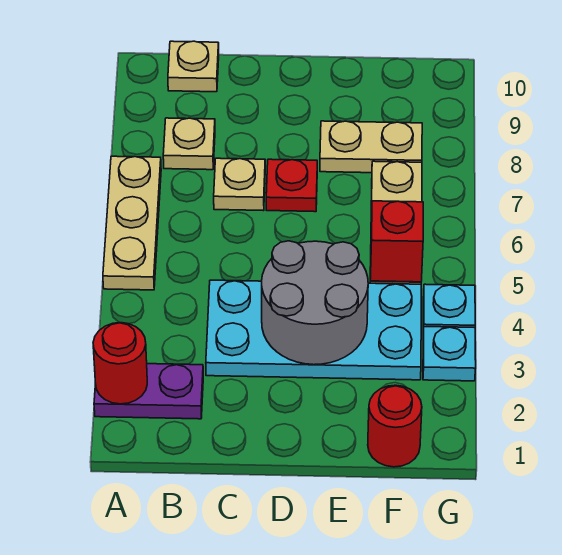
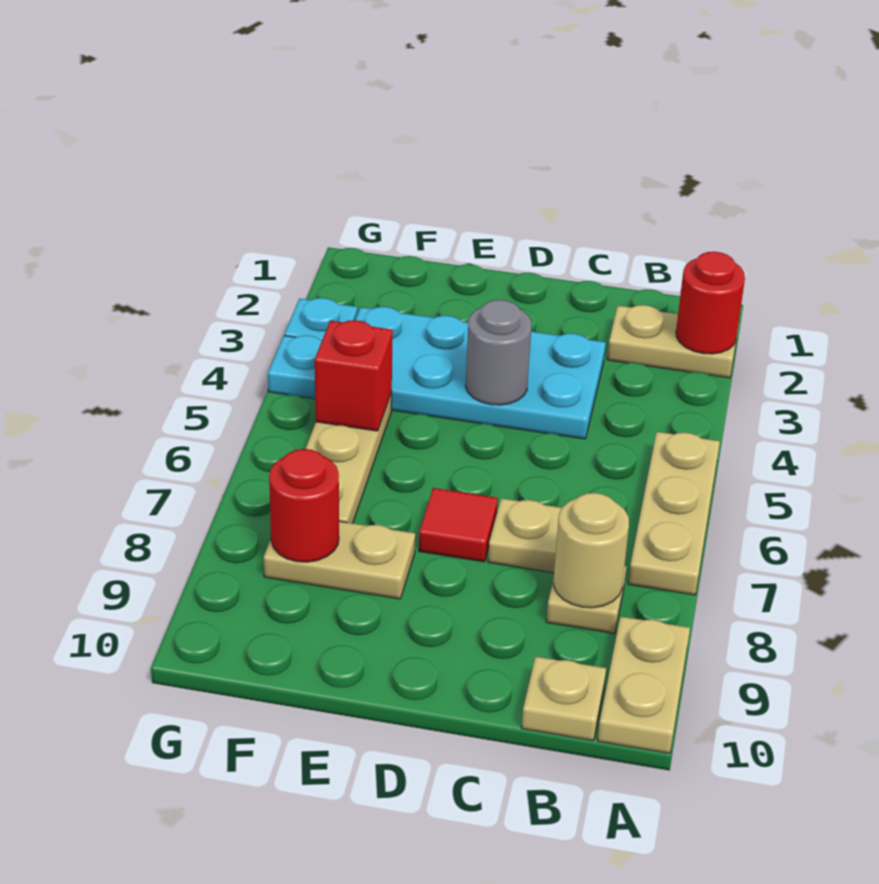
purple plate A2:B2 level 1 -> tan plate A2:B2 level 1
none -> tan plate A9:A10 level 1
none -> tan round brick B8 level 2
grey round brick D3:E4 level 2 -> grey round brick D4 level 2
red plate D7 level 1 -> red tile D7 level 1
red round brick F1 level 1 -> red round brick F8 level 2

